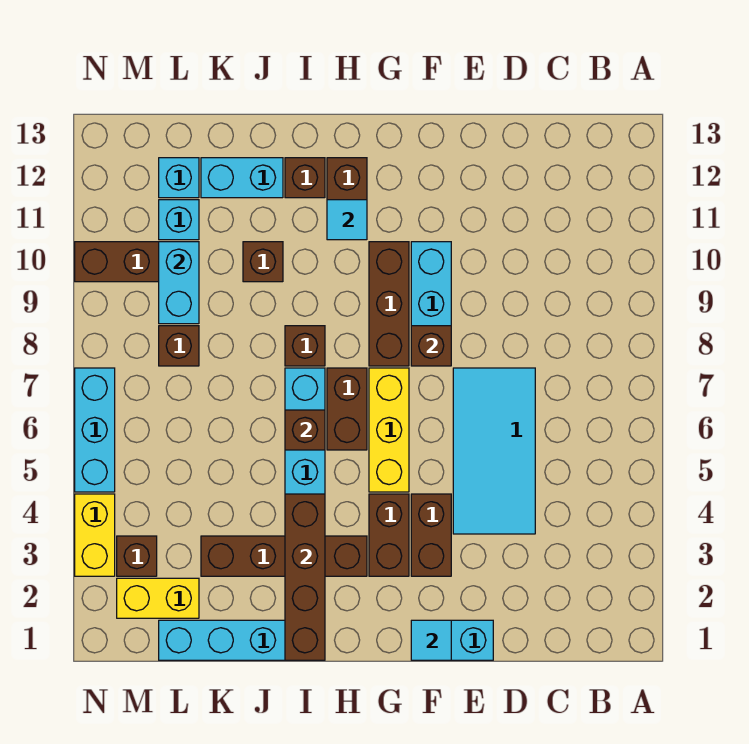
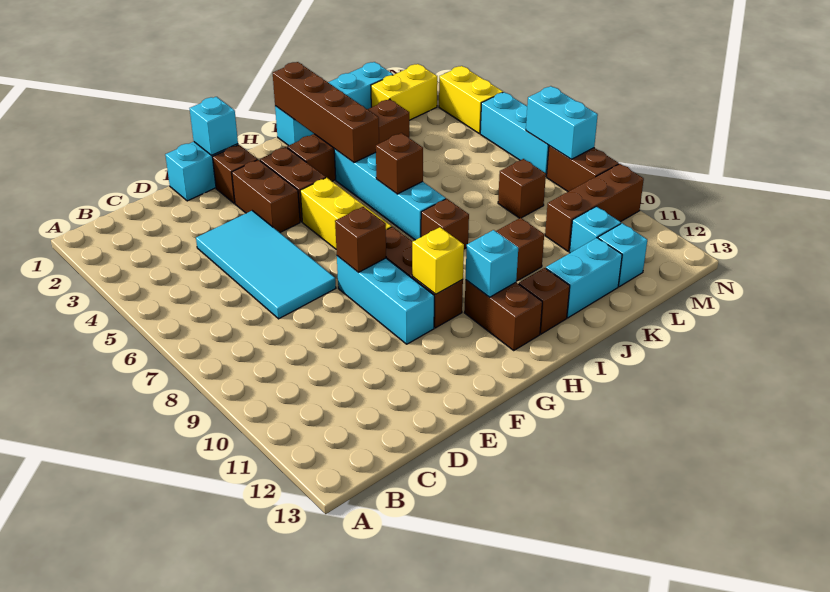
cyan tile F1 level 2 -> cyan brick F1 level 2
none -> yellow brick G10 level 2
brown brick H6:H7 level 1 -> brown brick N8:N9 level 1
cyan tile H11 level 2 -> cyan brick H11 level 2
cyan brick L9:L10 level 2 -> cyan brick N7:N8 level 2
brown brick M3 level 1 -> brown brick F2 level 1

